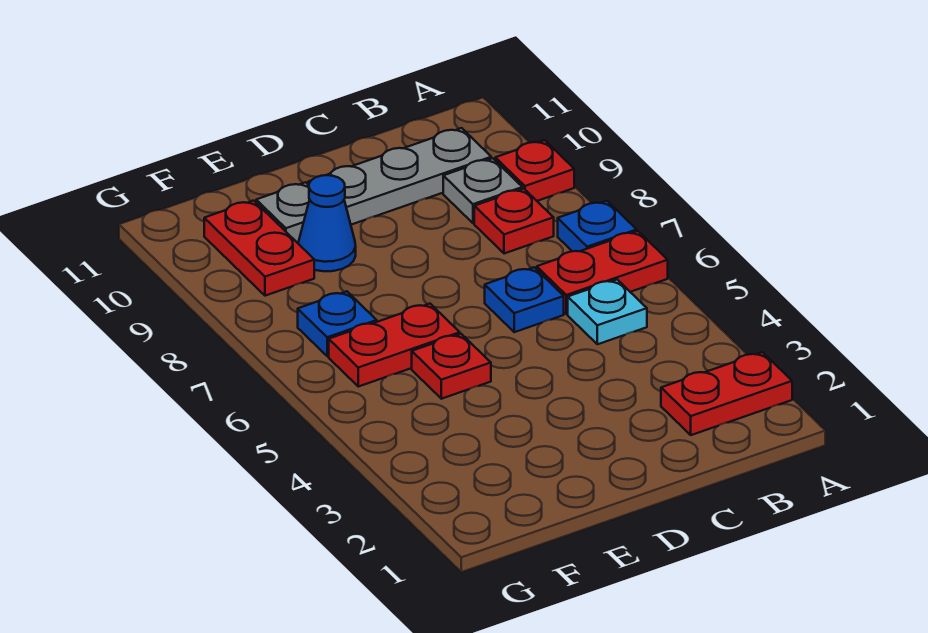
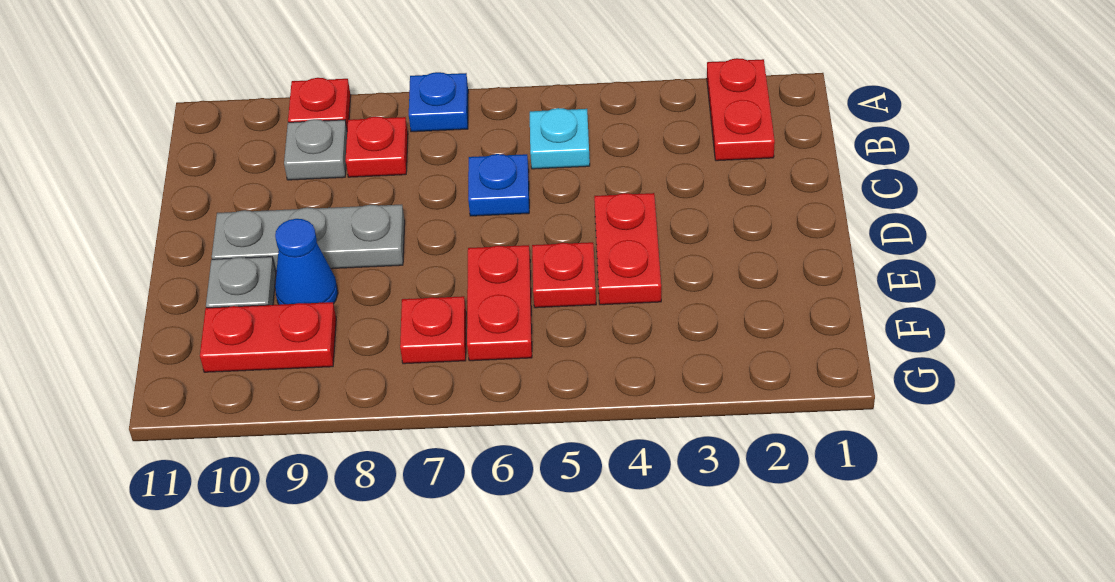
red plate A6:B6 level 1 -> red plate D4:E4 level 1
grey plate B10:D10 level 1 -> grey plate D8:D10 level 1
blue plate F7 level 1 -> red plate F7 level 1

